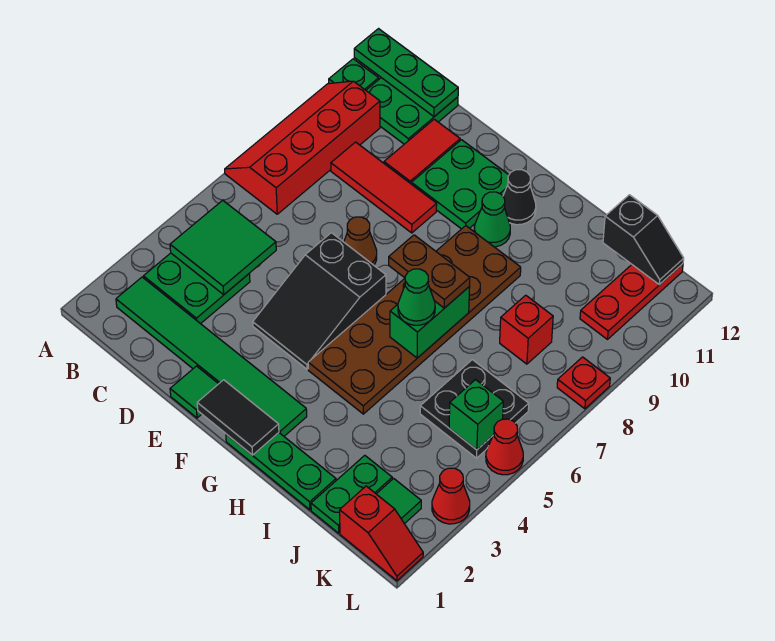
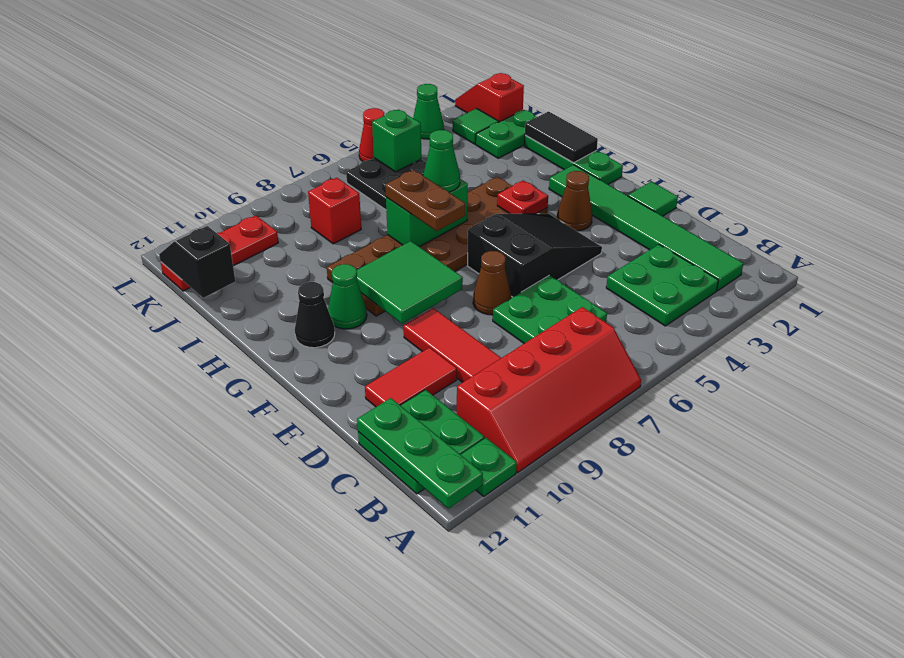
green tile B4:C5 level 2 -> green tile F8:G9 level 2
green plate E10:F11 level 1 -> green plate C6:D7 level 1
black tile F1:G1 level 2 -> black tile H1:I1 level 2
none -> brown cone F3 level 1
red cone L3 level 1 -> green cone L3 level 1
red plate L8 level 1 -> red plate G4 level 2

